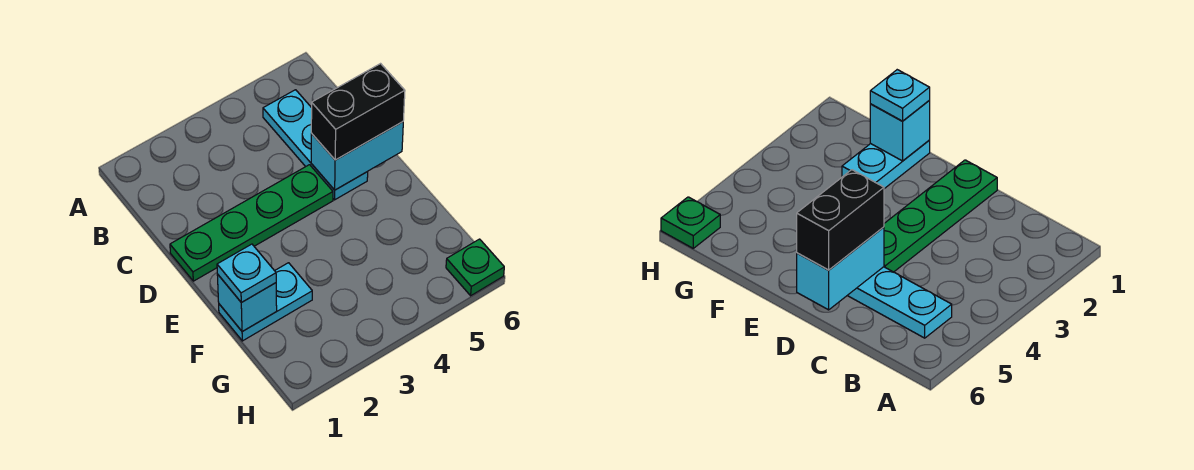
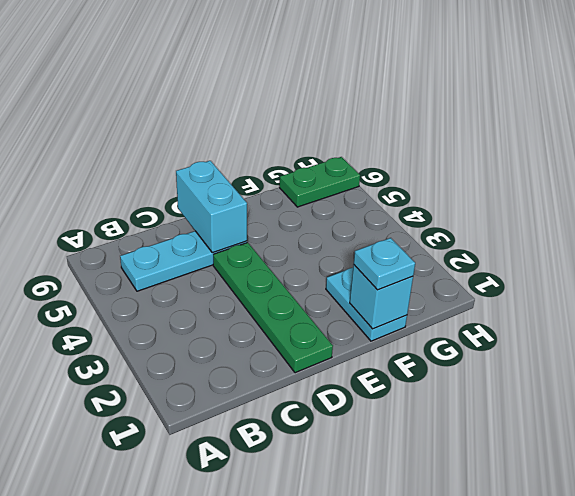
black brick D5:D6 level 3 -> none
green plate H6 level 1 -> green plate G6:H6 level 1

